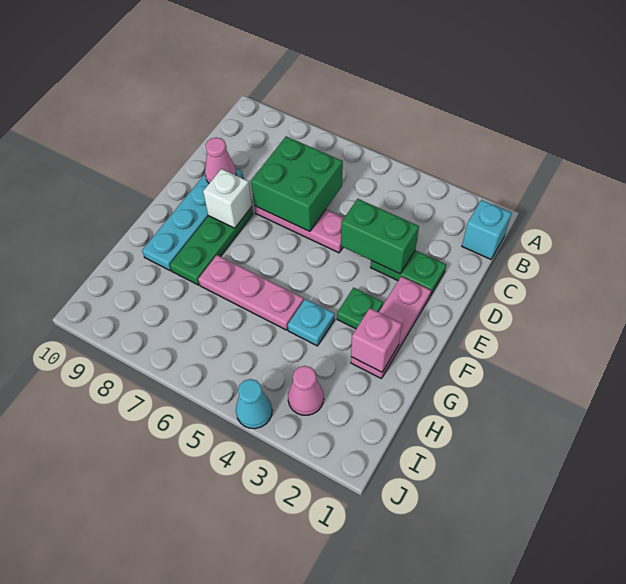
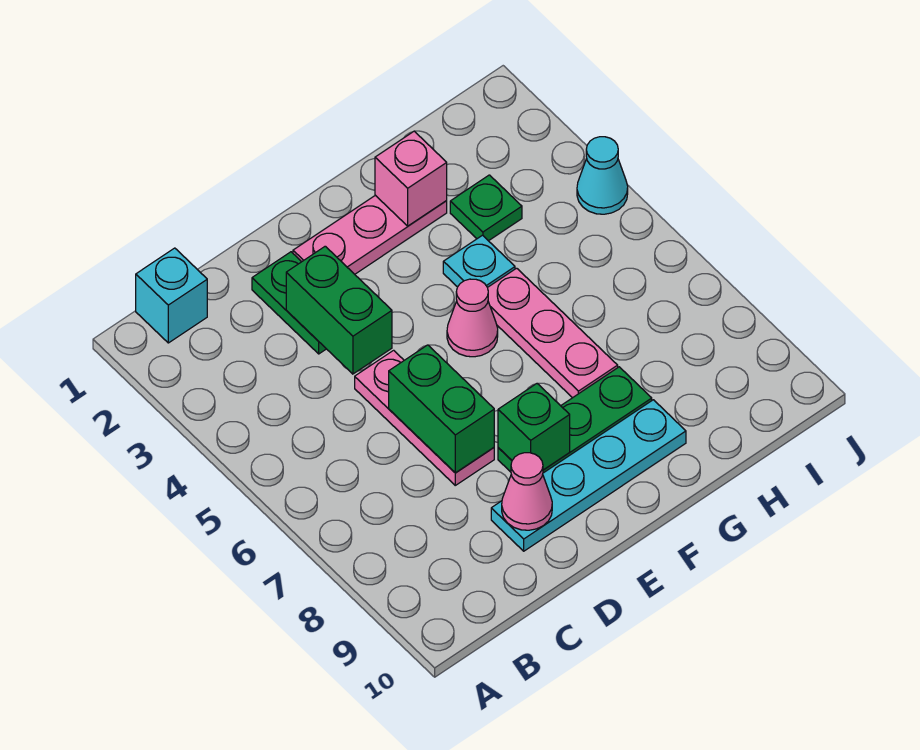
green brick C6:D7 level 2 -> green brick D6:D7 level 2
white brick E8 level 2 -> green brick E8 level 2
green plate F3 level 1 -> green plate H3 level 1
pink cone I3 level 1 -> pink cone F5 level 1

